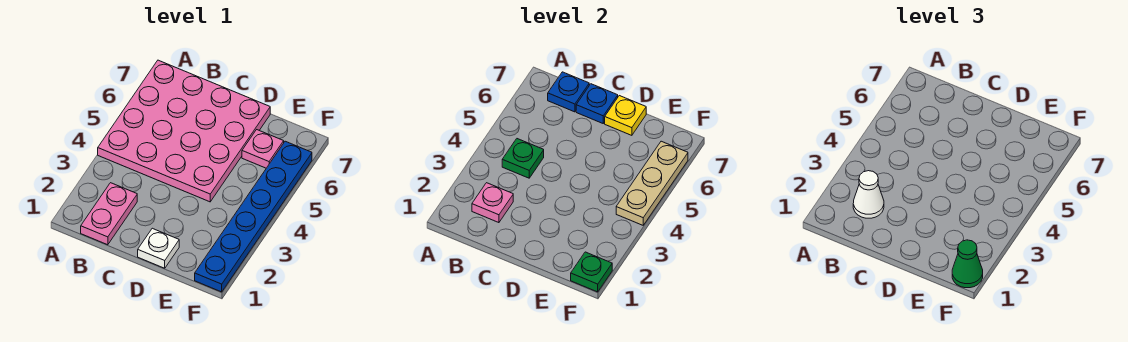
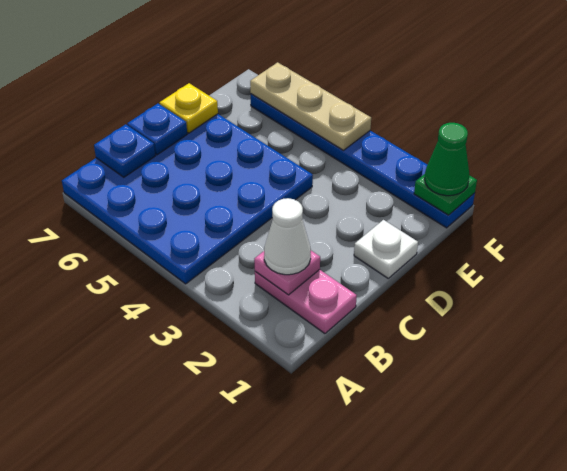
pink plate A4:D7 level 1 -> blue plate A4:D7 level 1
green plate B4 level 2 -> none
pink plate E6 level 1 -> none

